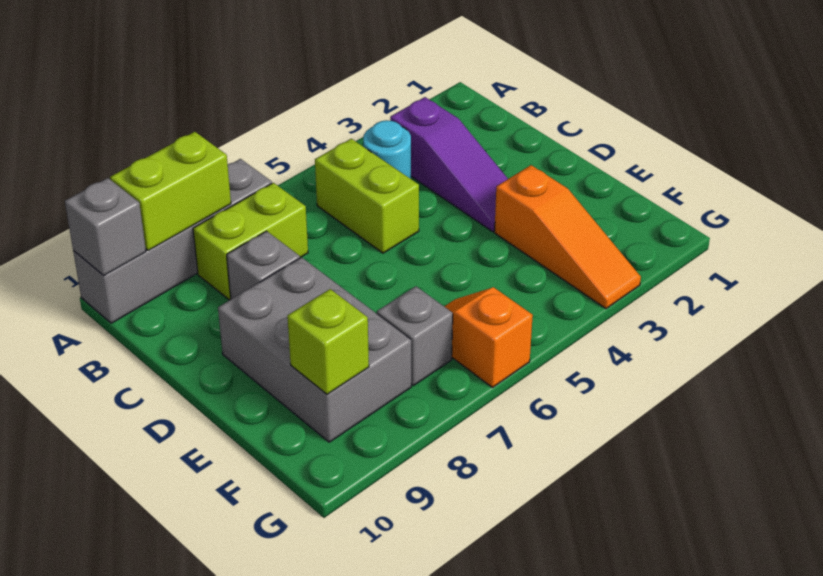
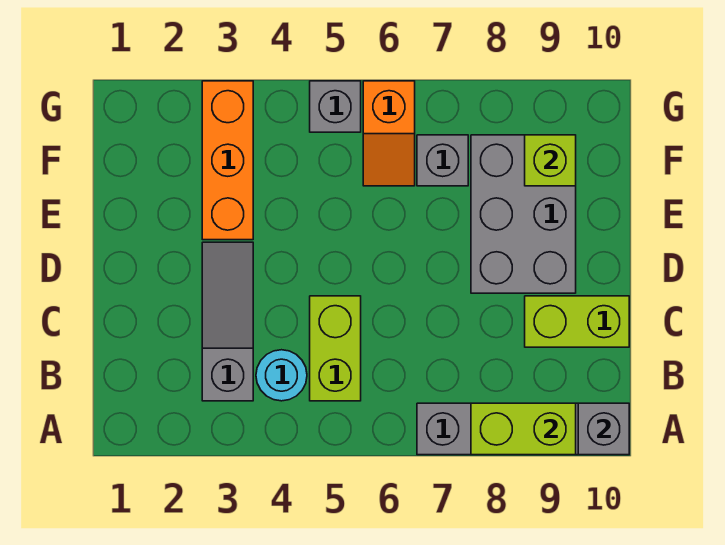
purple slope B3:D3 level 1 top B -> grey slope B3:D3 level 1 top B
lime brick B7:B8 level 1 -> lime brick C9:C10 level 1
grey brick C8 level 1 -> grey brick G5 level 1
orange slope E3:G3 level 1 top E -> orange brick E3:G3 level 1

